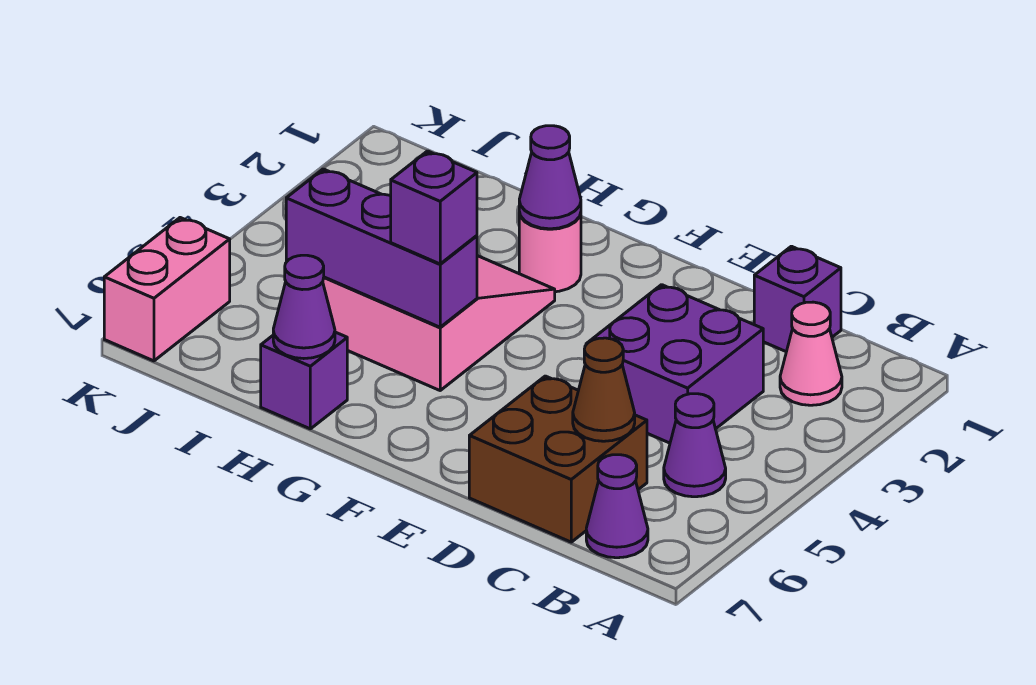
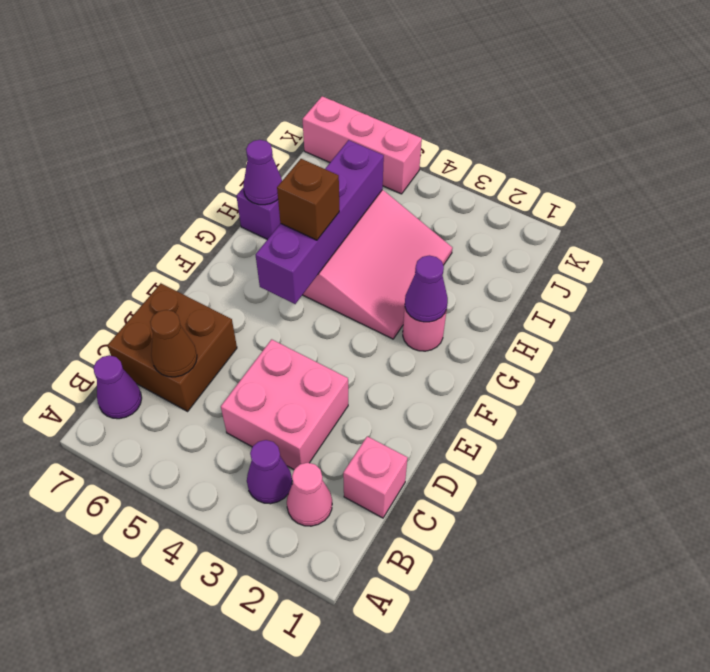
purple cone B5 level 1 -> purple cone B3 level 1
purple brick C1 level 1 -> pink brick C1 level 1
purple brick C3:D4 level 1 -> pink brick C3:D4 level 1
purple brick G5:I5 level 2 -> purple brick F5:I5 level 2
purple brick G5 level 3 -> brown brick G5 level 3
pink brick K6:K7 level 1 -> pink brick K5:K7 level 1

